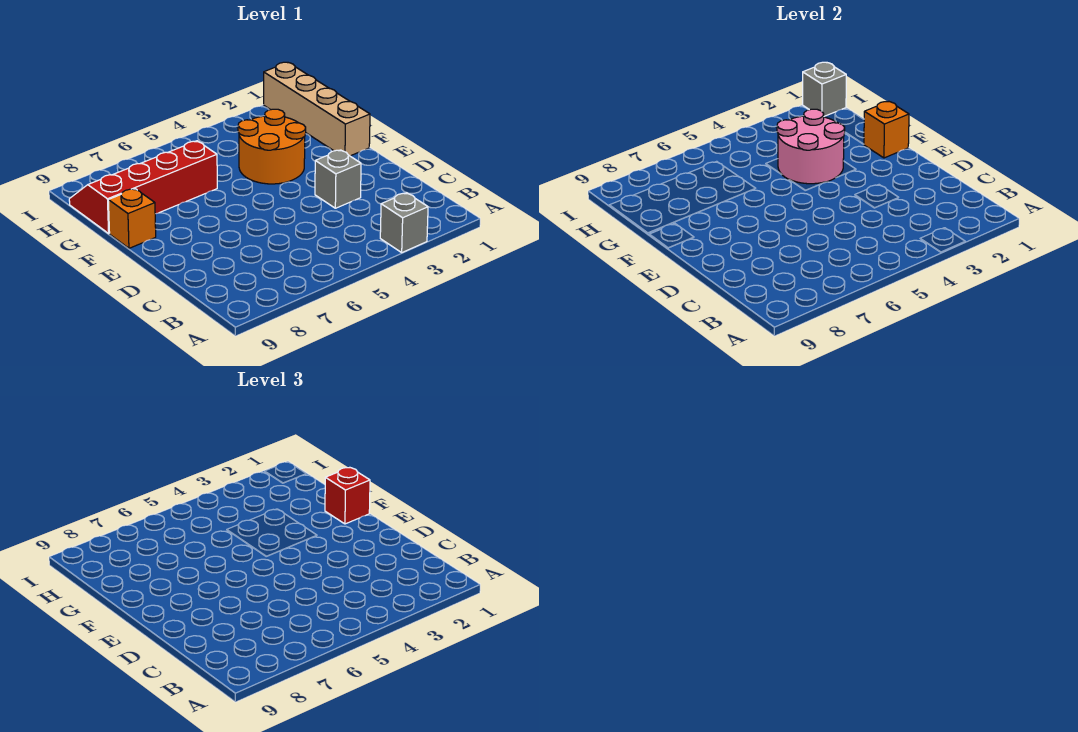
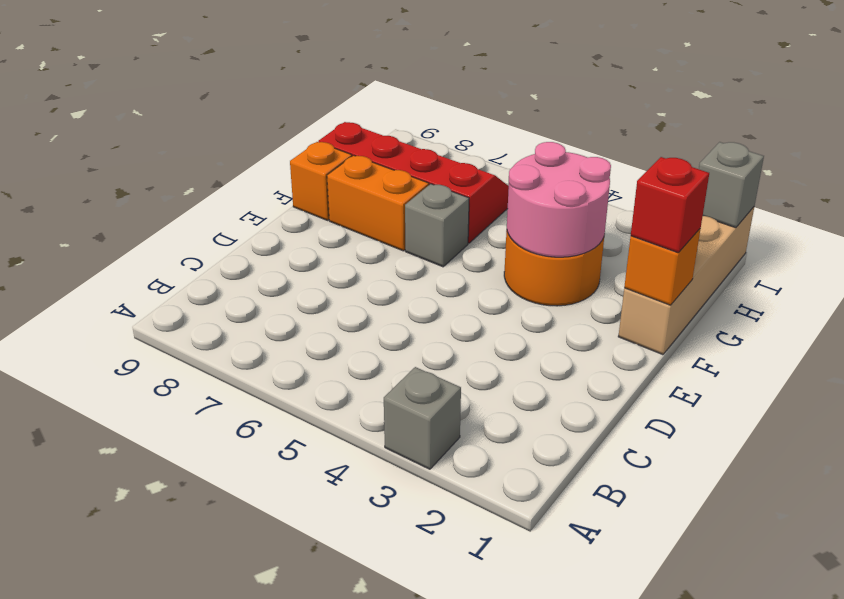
grey brick D3 level 1 -> grey brick F6 level 1
none -> orange brick F7:F8 level 1

